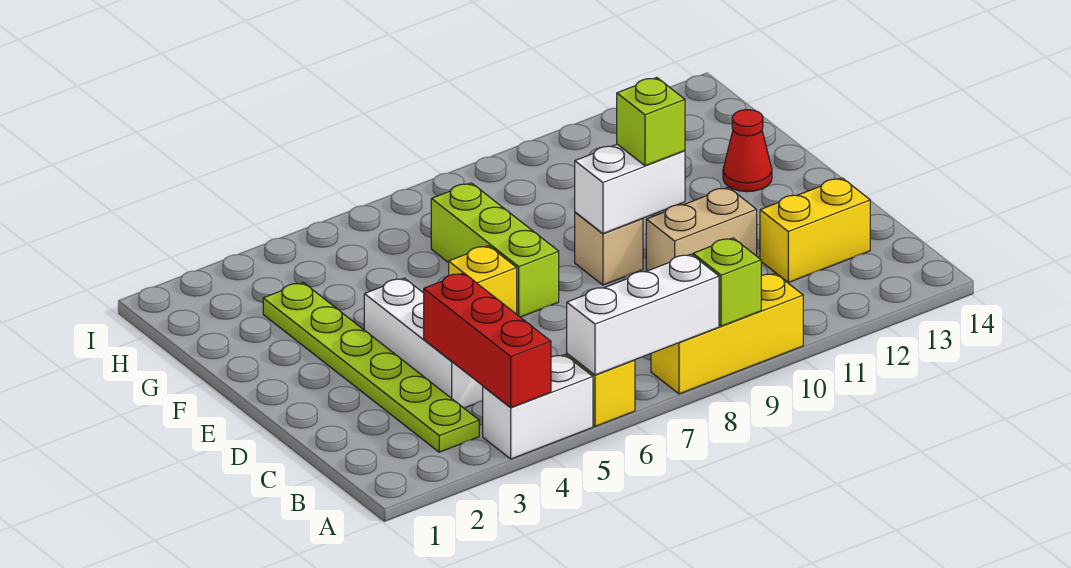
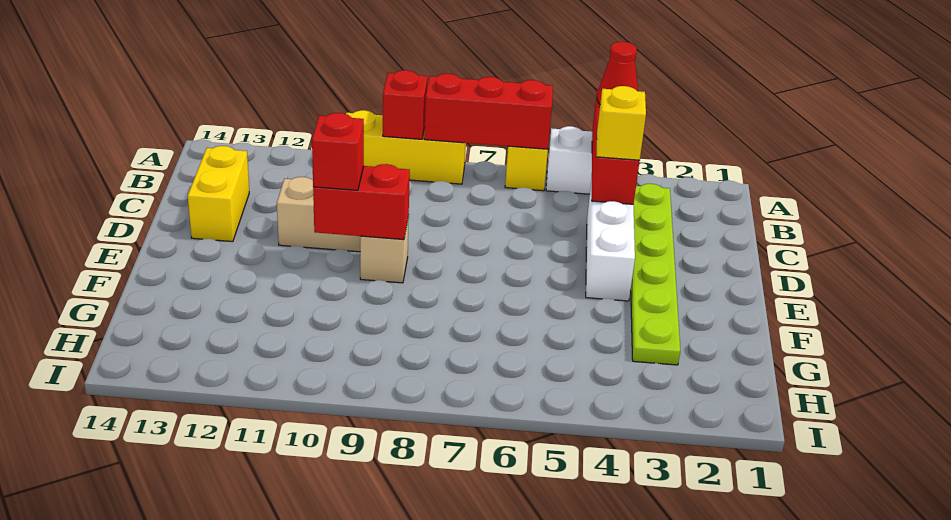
white brick A6:A8 level 2 -> red brick A6:A8 level 2
lime brick A9 level 2 -> red brick A9 level 2
yellow brick C12:C13 level 1 -> yellow brick C13:D13 level 1
yellow brick E6 level 1 -> yellow brick C4 level 3
lime brick E7:G7 level 1 -> none
white brick E9:E10 level 2 -> red brick E9:E10 level 2
lime brick E10 level 3 -> red brick E10 level 3
red cone F13 level 1 -> red cone A4 level 3

